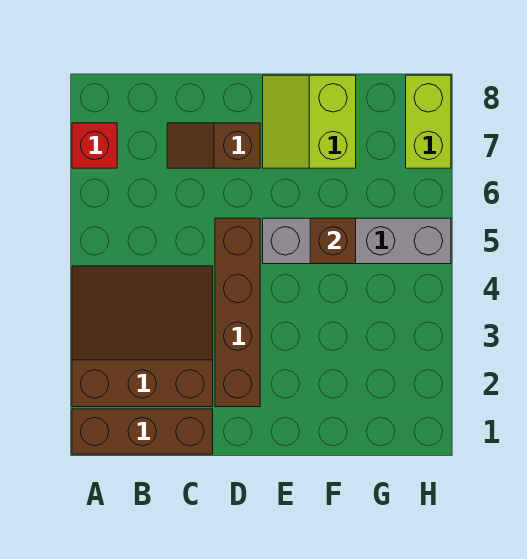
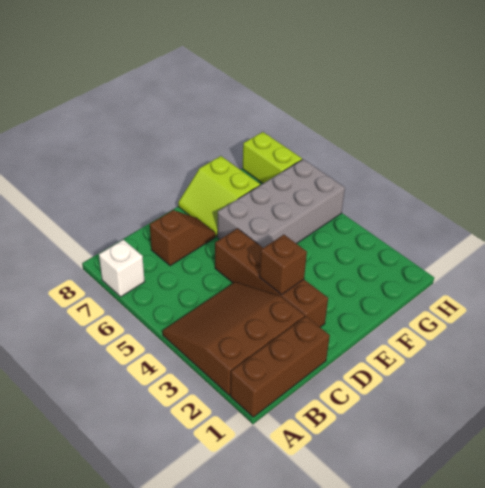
red brick A7 level 1 -> white brick A7 level 1
brown slope C7:D7 level 1 top D -> brown slope C7:D7 level 1 top C
grey brick E5:H5 level 1 -> grey brick E5:H6 level 1
brown brick F5 level 2 -> brown brick D3 level 2

